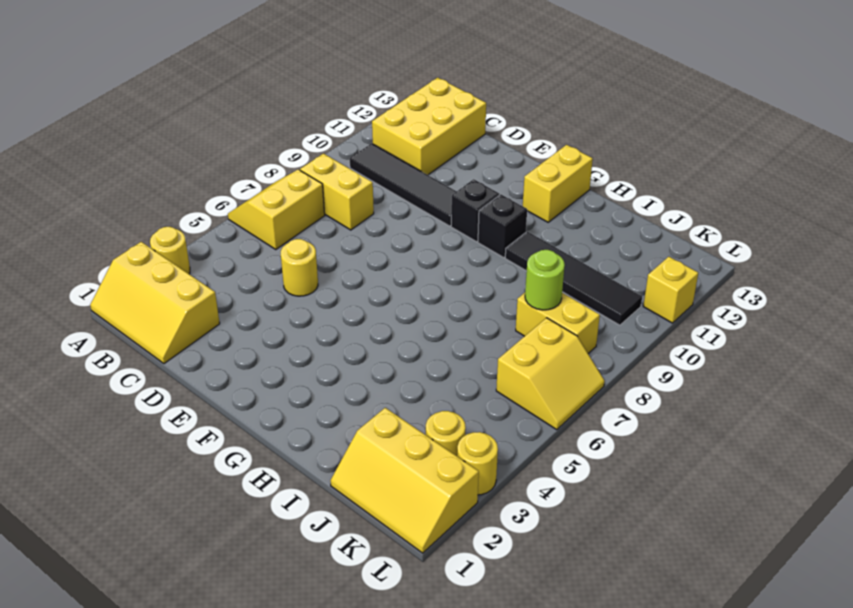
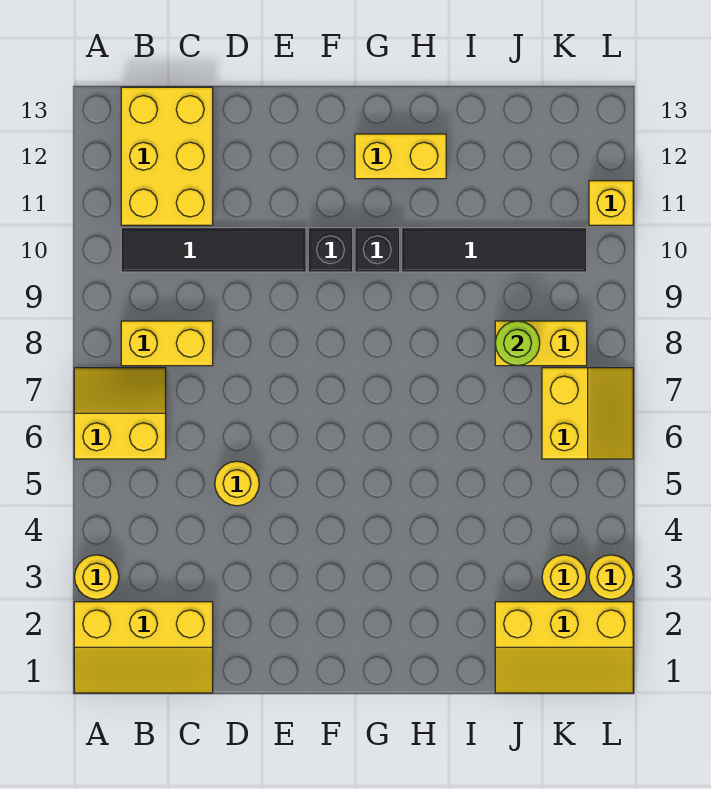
yellow slope A6:B7 level 1 top B -> yellow slope A6:B7 level 1 top 6
yellow brick G12:G13 level 1 -> yellow brick G12:H12 level 1

